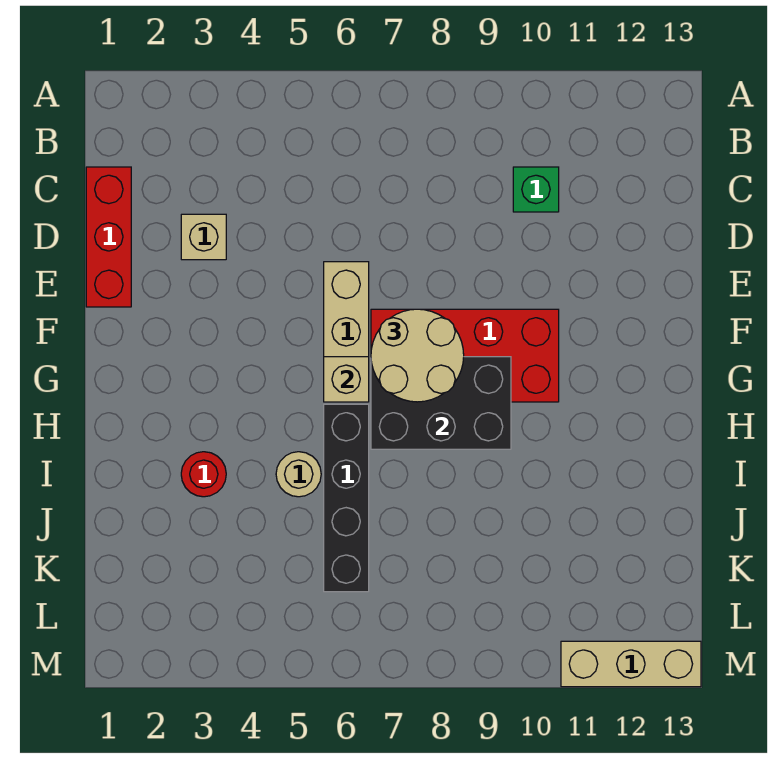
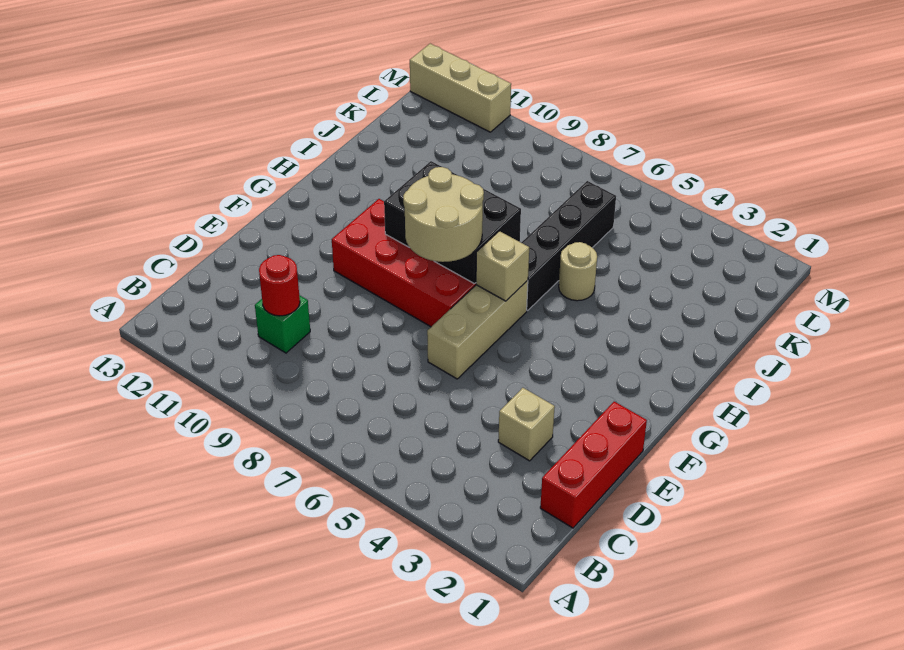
red round brick I3 level 1 -> red round brick C10 level 2

